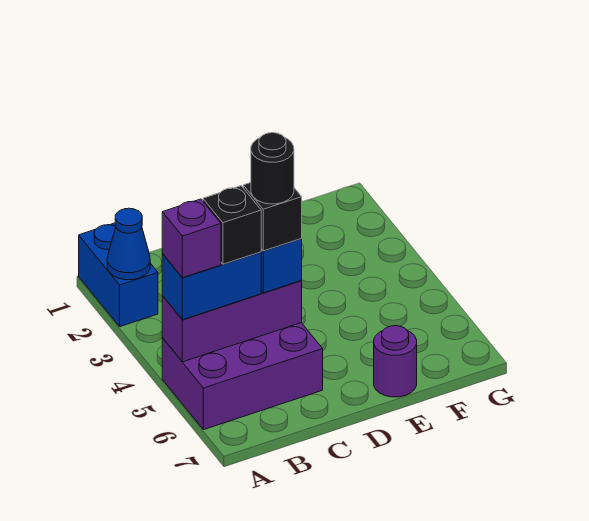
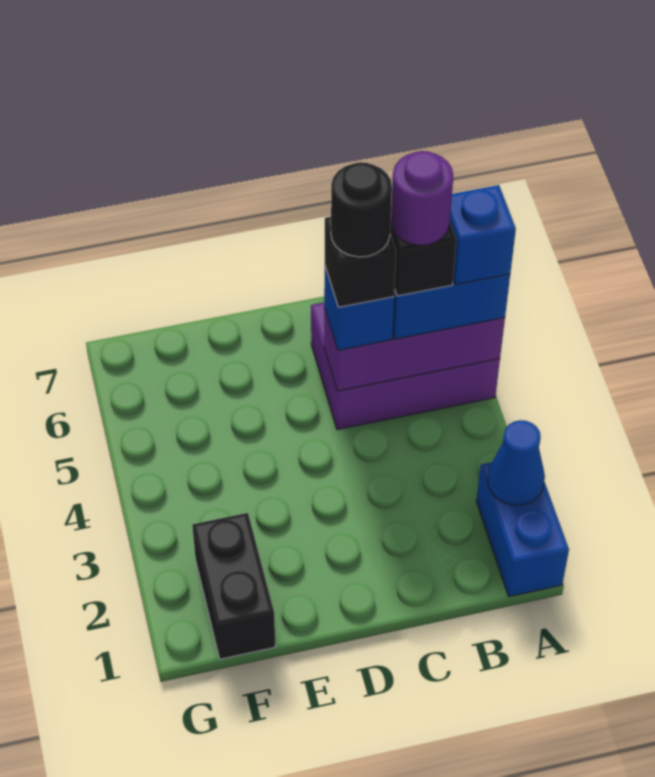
purple brick A5 level 4 -> blue brick A5 level 4
purple round brick E7 level 1 -> purple round brick B5 level 5
none -> black brick F1:F2 level 1

